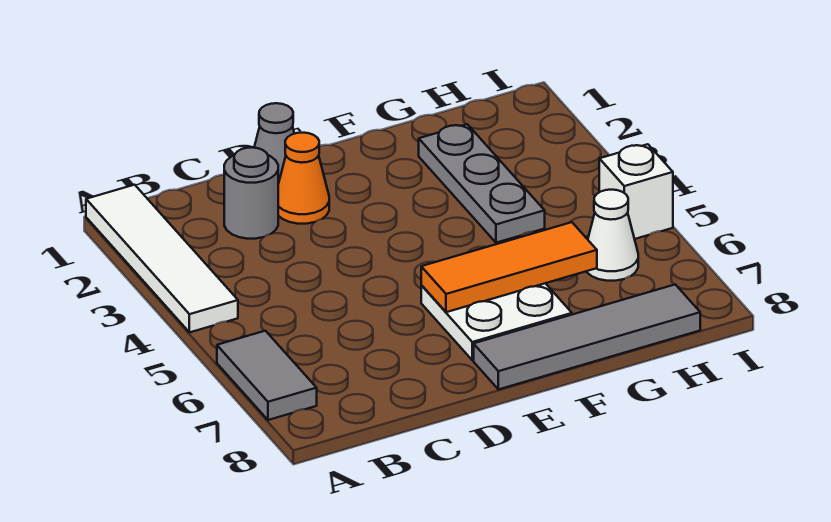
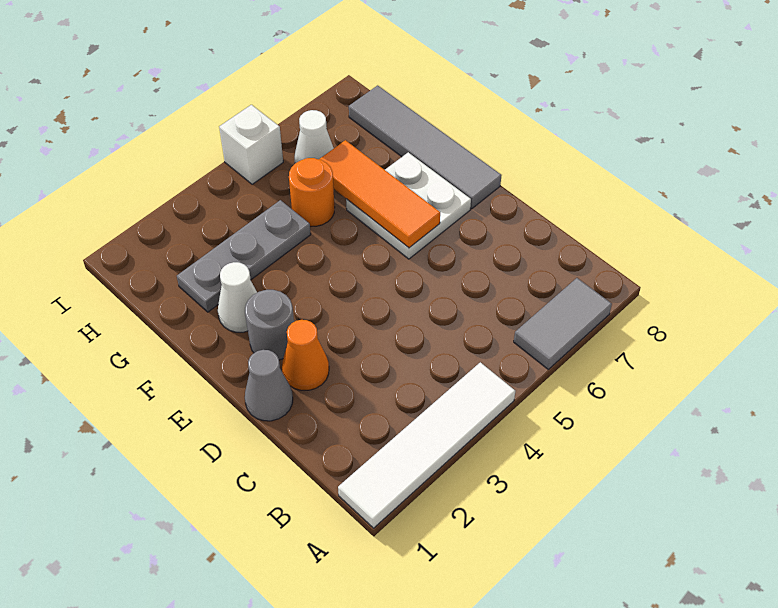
grey round brick C2 level 1 -> grey round brick E2 level 1
none -> white cone F2 level 1
none -> orange round brick G5 level 1

